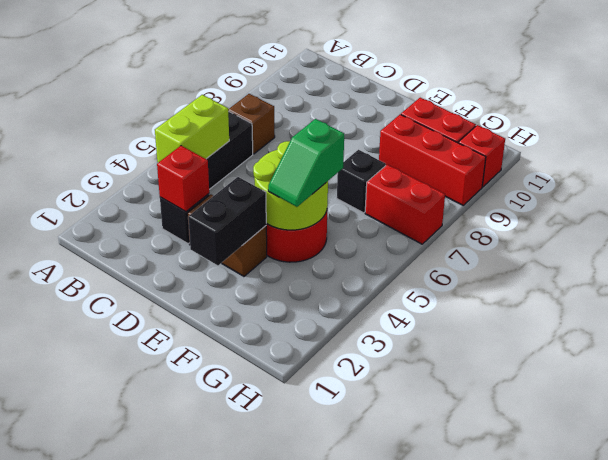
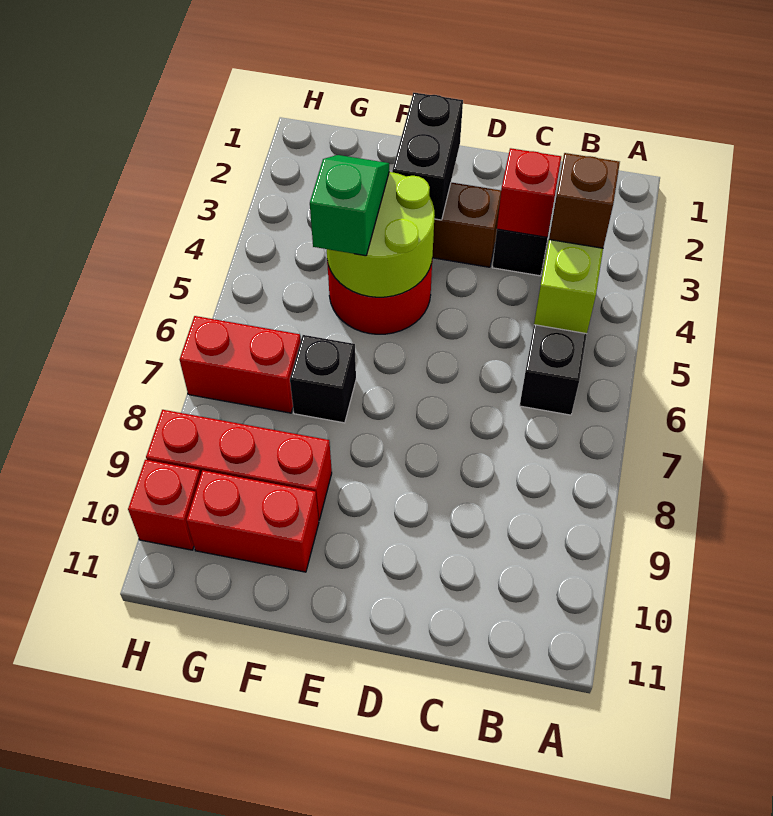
brown brick B7 level 1 -> brown brick B4 level 3

